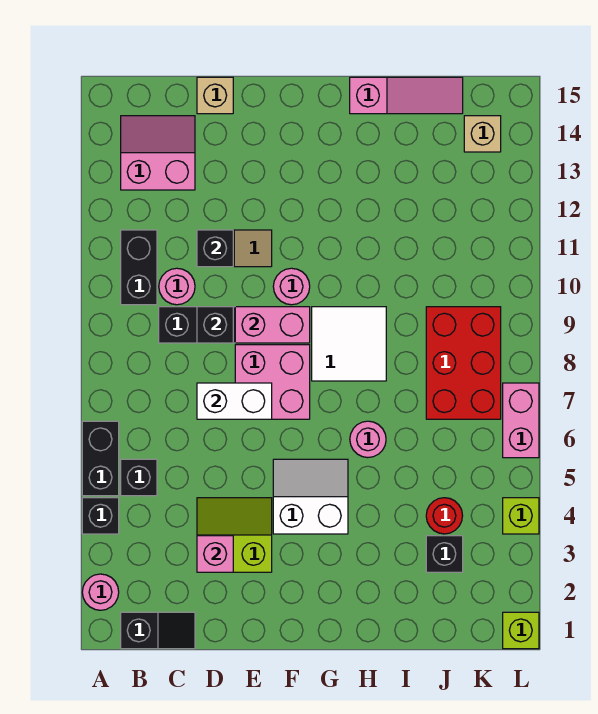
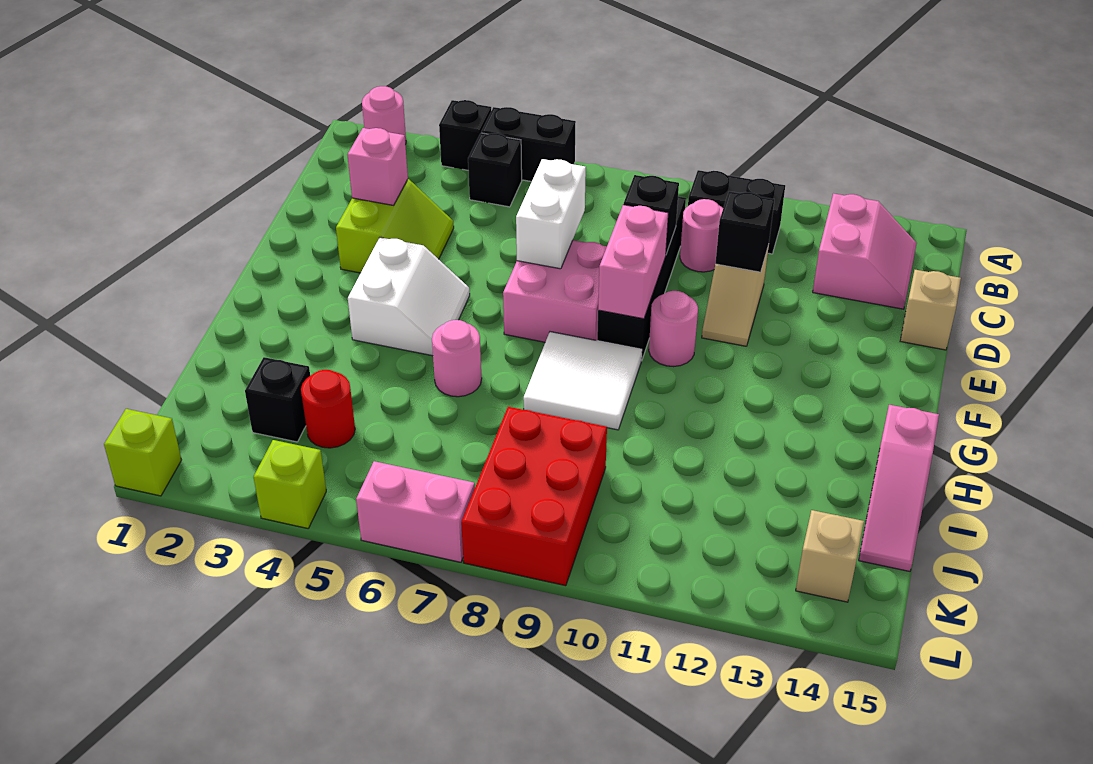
black slope B1:C1 level 1 top B -> none
red brick J7:K9 level 1 -> red brick J8:L9 level 1

